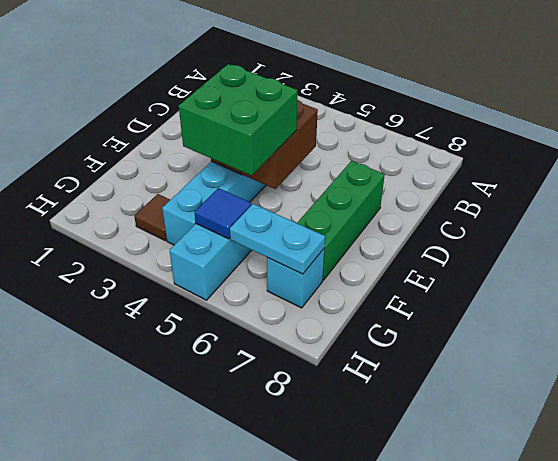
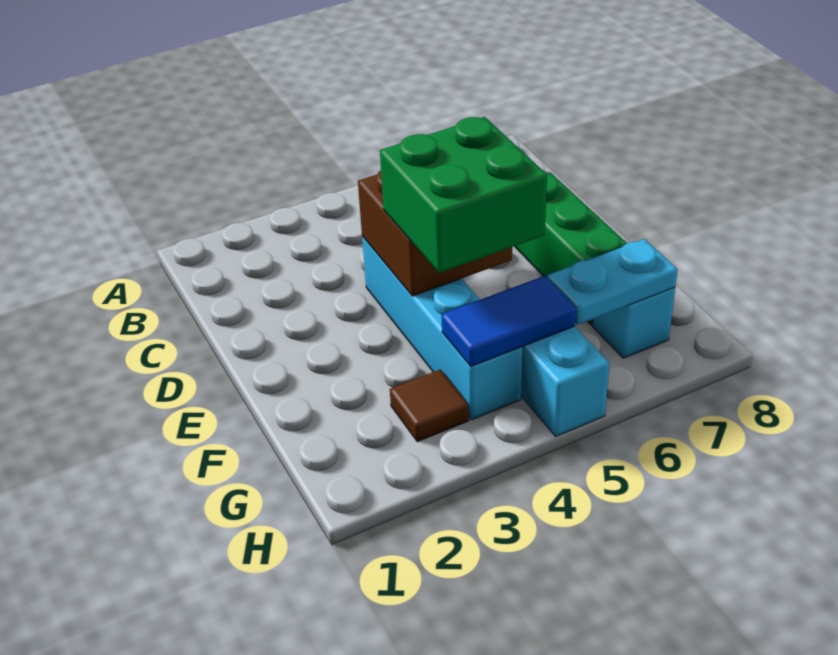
blue tile G5 level 2 -> blue tile G4:G5 level 2

